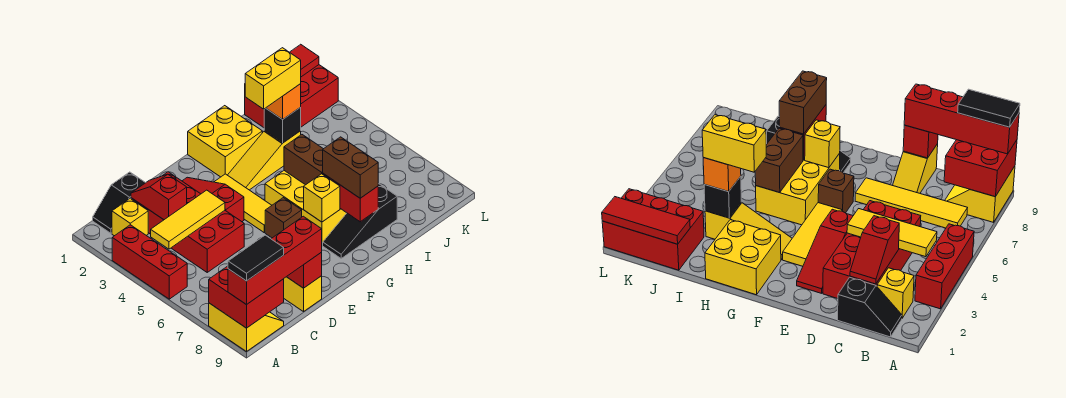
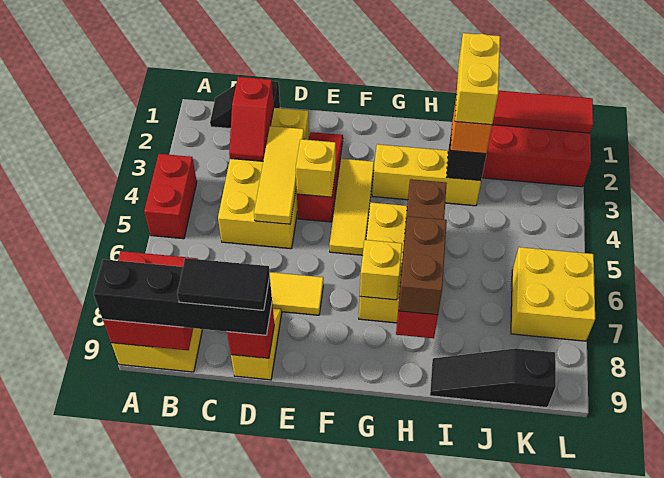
red brick A3:A5 level 1 -> red brick A4:A5 level 1
red brick A9:D9 level 3 -> black brick A9:D9 level 3
black tile A9:B9 level 4 -> black tile C9:D9 level 4
yellow brick B2 level 1 -> yellow brick E4 level 2
yellow tile B4:D4 level 2 -> yellow tile D3:D5 level 2
red brick C2:D5 level 1 -> yellow brick C2:D5 level 1
red slope C2:C3 level 2 top 3 -> red slope C2:C3 level 2 top 2
brown brick F6 level 1 -> none
yellow brick G1:H2 level 1 -> yellow brick K6:L7 level 1
yellow slope G3:I3 level 1 top I -> yellow brick G3:I3 level 1
black slope G8:I8 level 1 top I -> black slope I9:K9 level 1 top K
yellow brick H3:I3 level 4 -> yellow brick I2:I3 level 4

